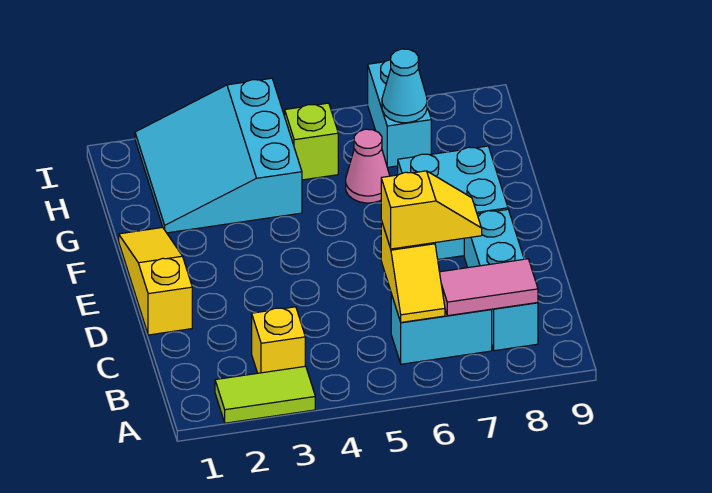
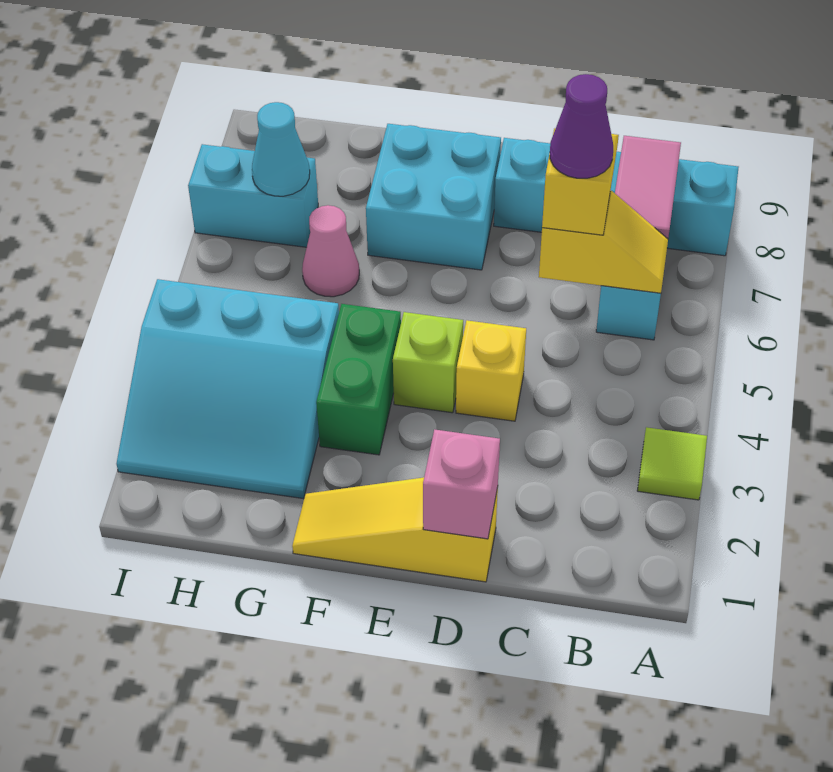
lime tile A2:A3 level 1 -> lime tile A3 level 1
yellow brick B3 level 1 -> yellow brick D4 level 1
cyan brick B8:D8 level 1 -> cyan brick A8:D8 level 1
none -> purple cone C6 level 4
none -> pink brick D1 level 2
none -> green brick F3:F4 level 1
lime brick H5 level 1 -> lime brick E4 level 1

